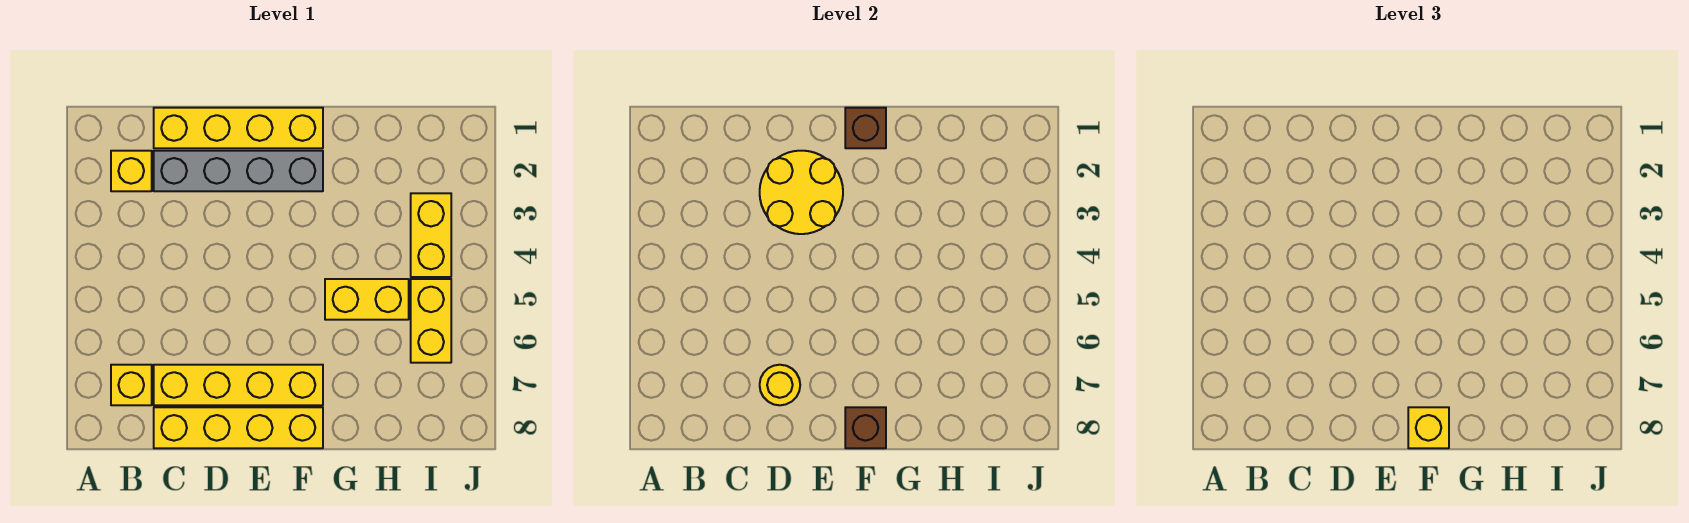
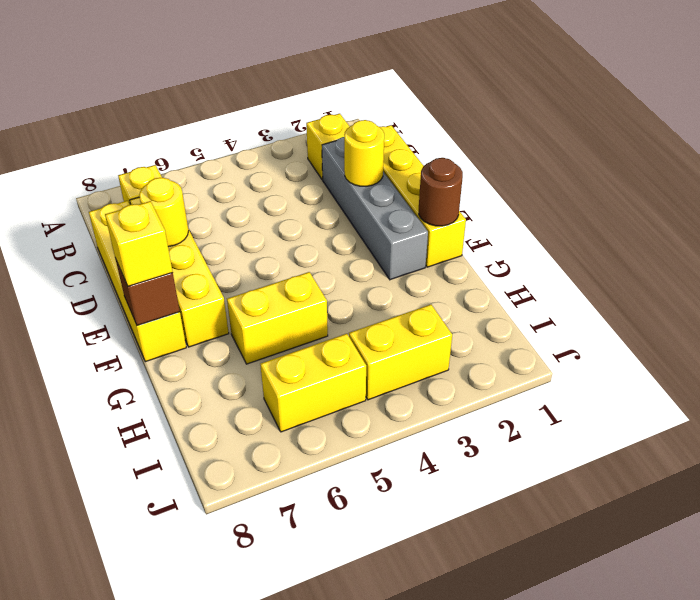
yellow round brick D2:E3 level 2 -> yellow round brick D2 level 2
brown brick F1 level 2 -> brown round brick F1 level 2
yellow brick G5:H5 level 1 -> yellow brick G5:G6 level 1

